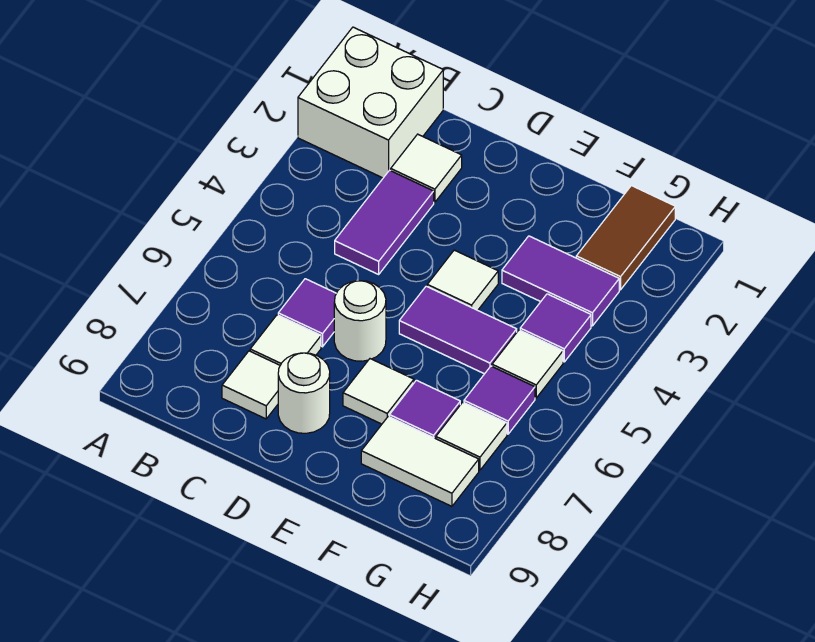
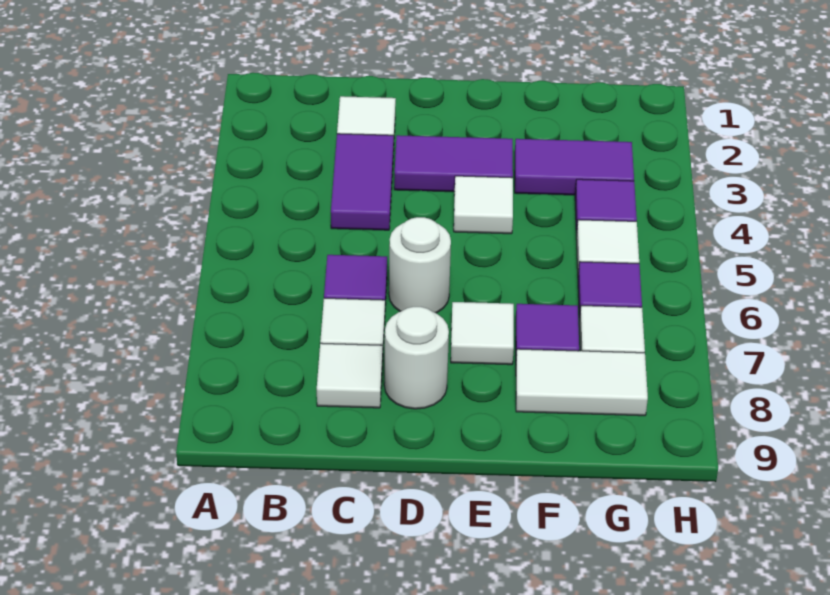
white brick A1:B2 level 1 -> none
purple tile E5:F5 level 1 -> purple tile D3:E3 level 1
brown tile G1:G2 level 1 -> none

